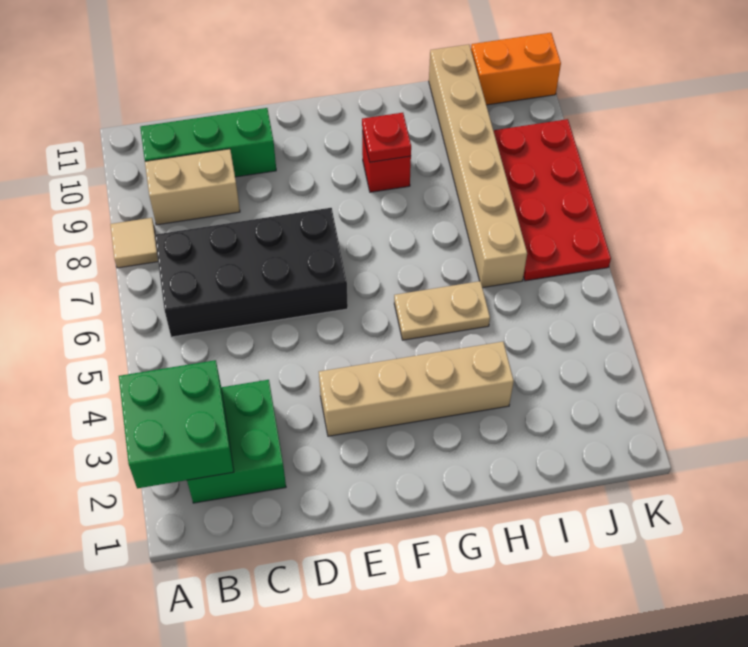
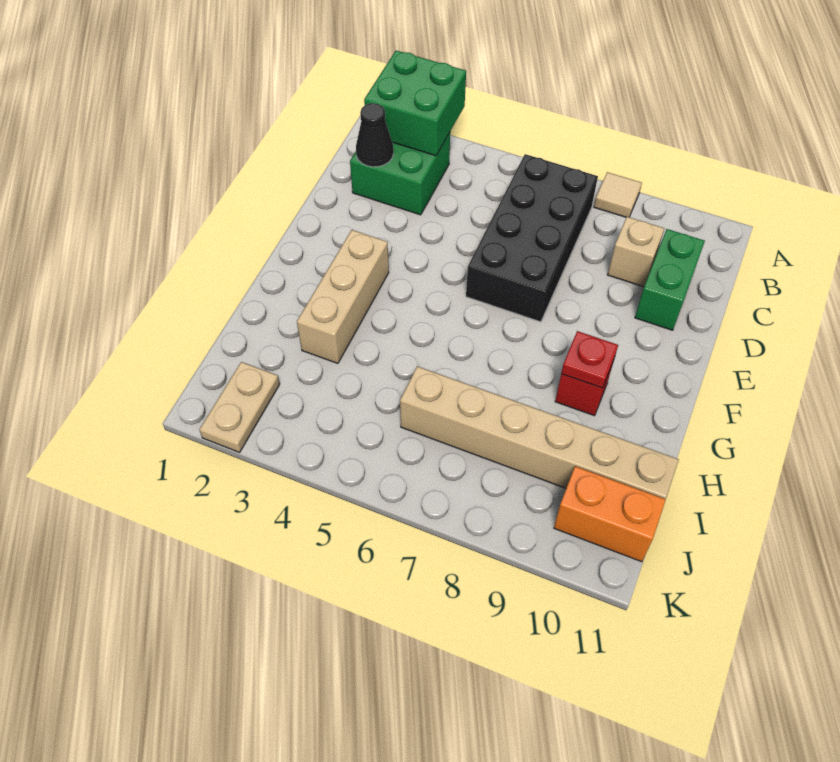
tan brick B9:C9 level 1 -> tan brick C9 level 1
green brick B10:D10 level 1 -> green brick C10:D10 level 1
none -> black cone C2 level 2
tan brick E3:H3 level 1 -> tan brick F3:H3 level 1
tan plate G5:H5 level 1 -> tan plate J2:K2 level 1
red plate J6:K9 level 1 -> none
orange brick J11:K11 level 1 -> orange brick J10:J11 level 1

